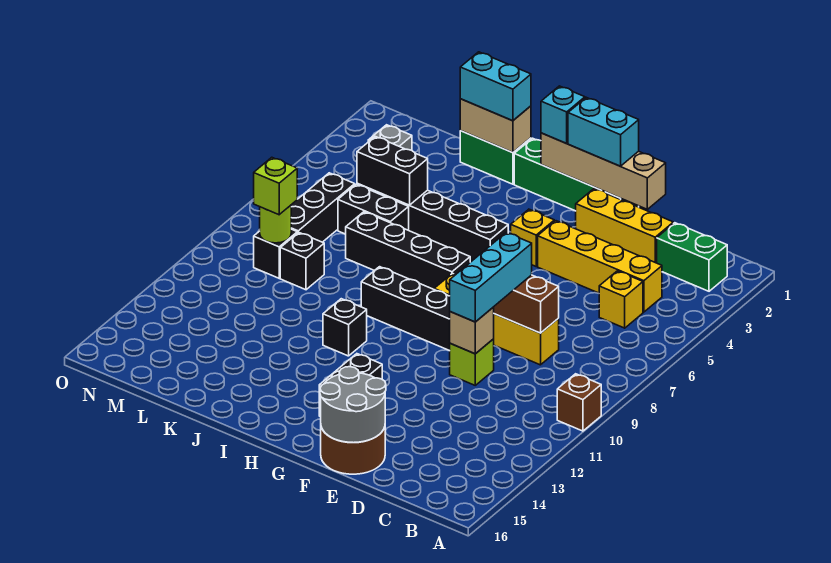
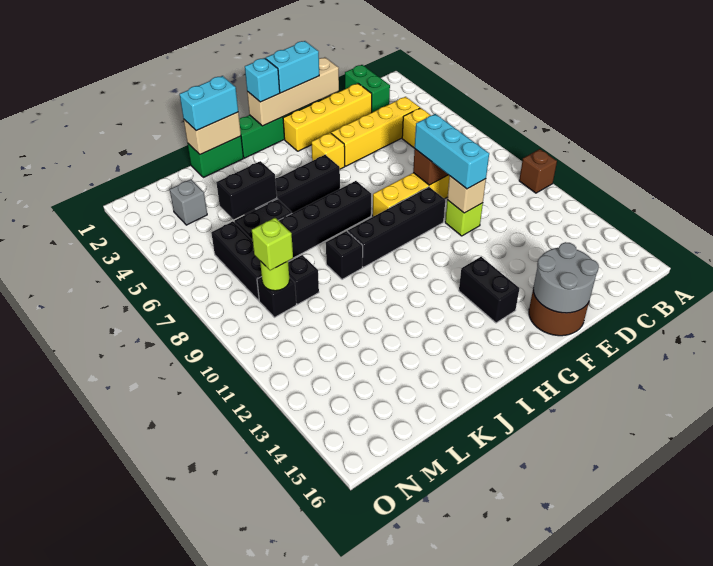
green brick B2:C2 level 1 -> green brick C1:C2 level 1
yellow brick D2:F2 level 1 -> yellow brick D2:G2 level 1
black brick I11 level 1 -> black brick J9 level 1

